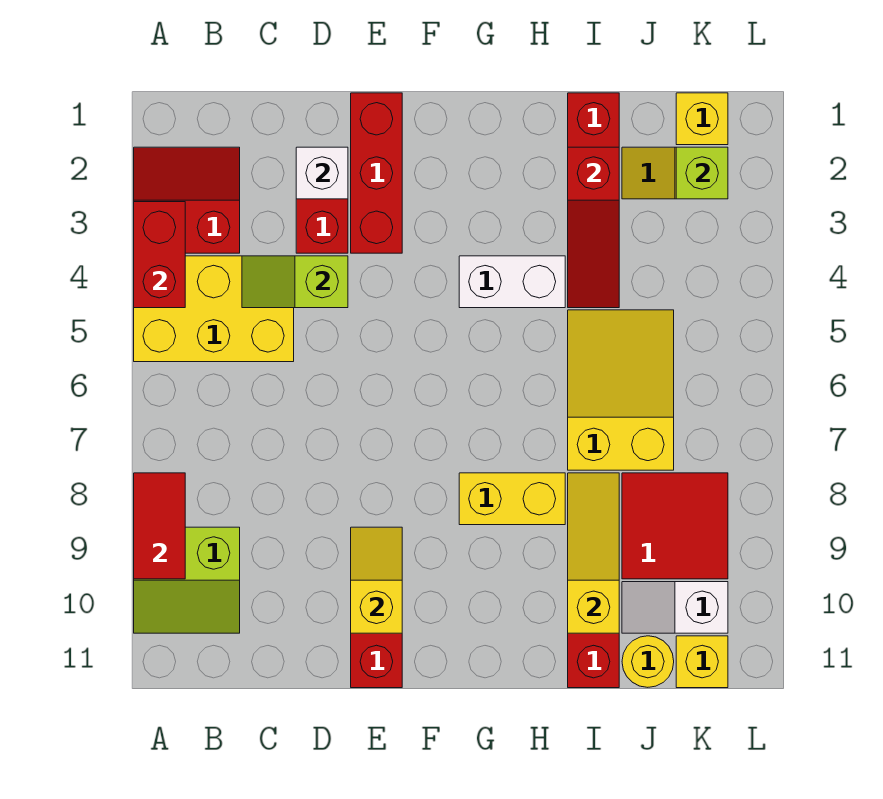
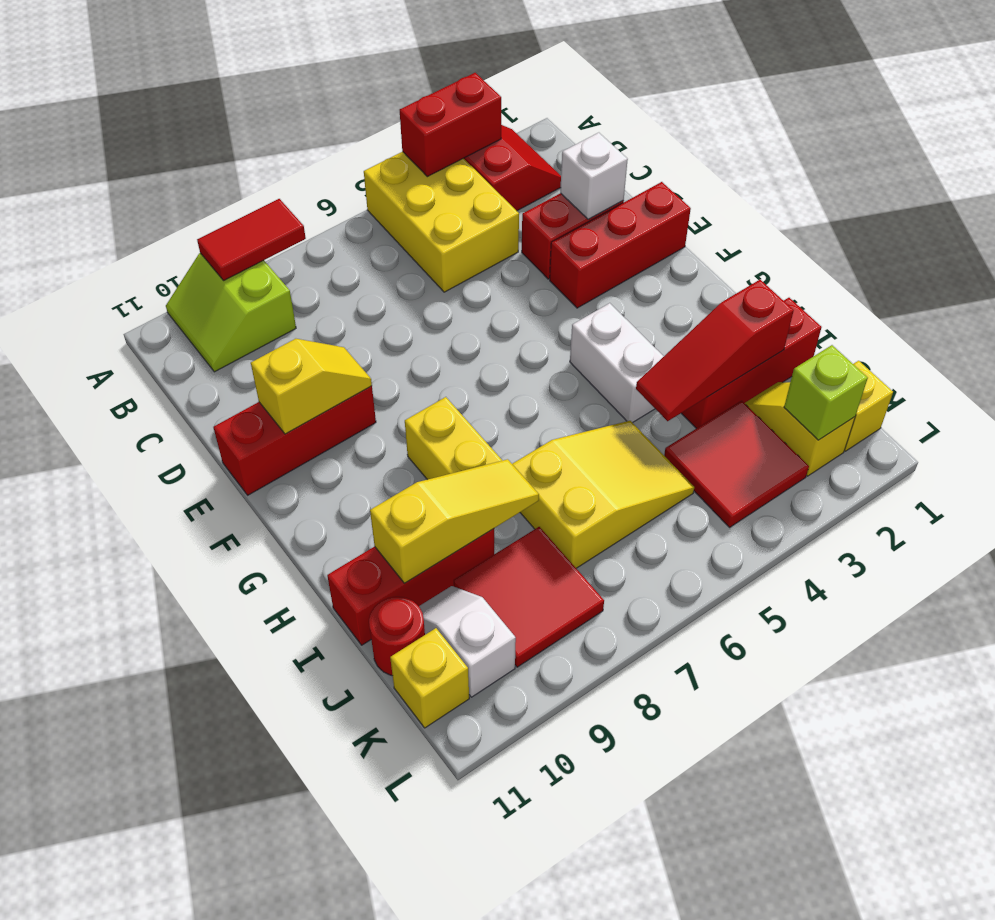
lime slope C4:D4 level 2 top D -> none
none -> red tile J3:K4 level 1
yellow round brick J11 level 1 -> red round brick J11 level 1

